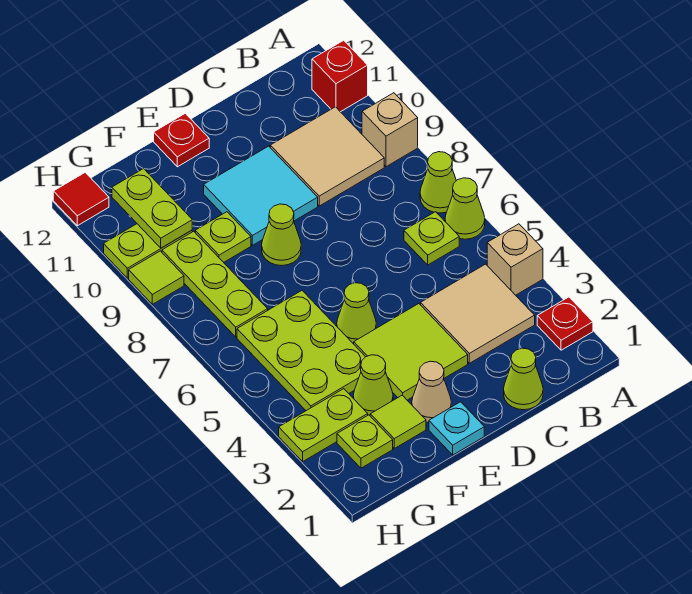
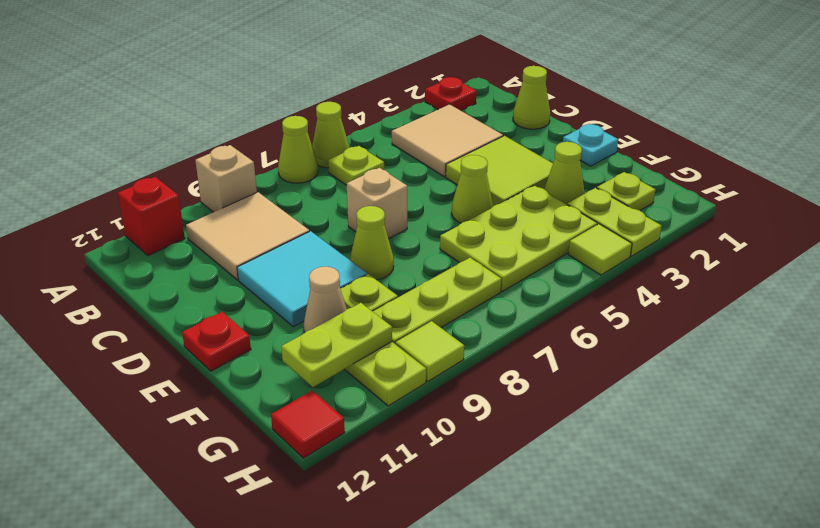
tan brick A4 level 1 -> tan brick D7 level 1
tan cone E2 level 1 -> tan cone F10 level 1
lime tile F2 level 1 -> lime tile H4 level 1

